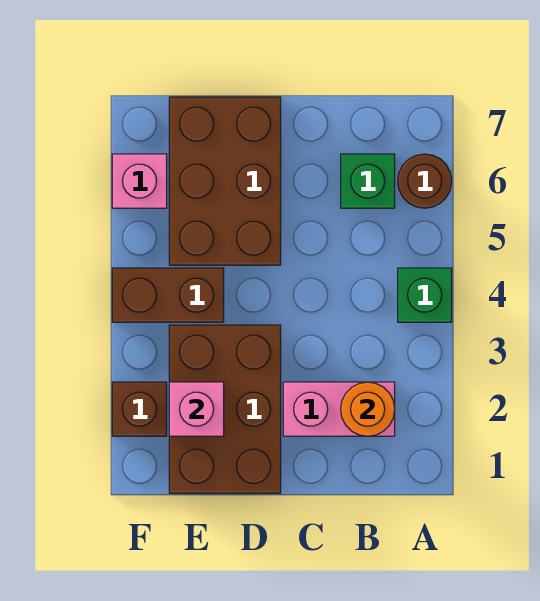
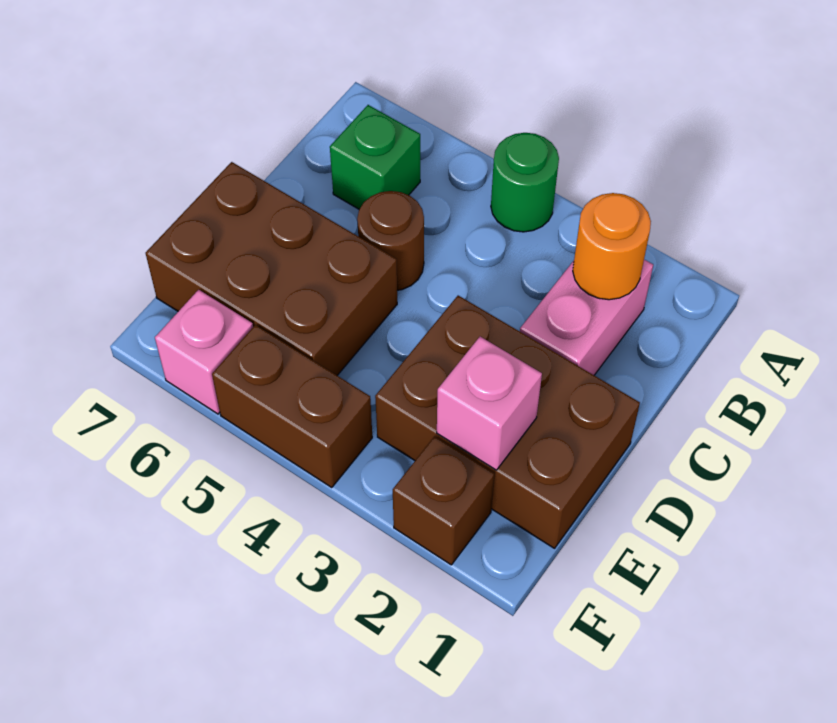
green brick A4 level 1 -> green round brick A4 level 1
brown round brick A6 level 1 -> brown round brick C5 level 1
brown brick E4:F4 level 1 -> brown brick F4:F5 level 1

